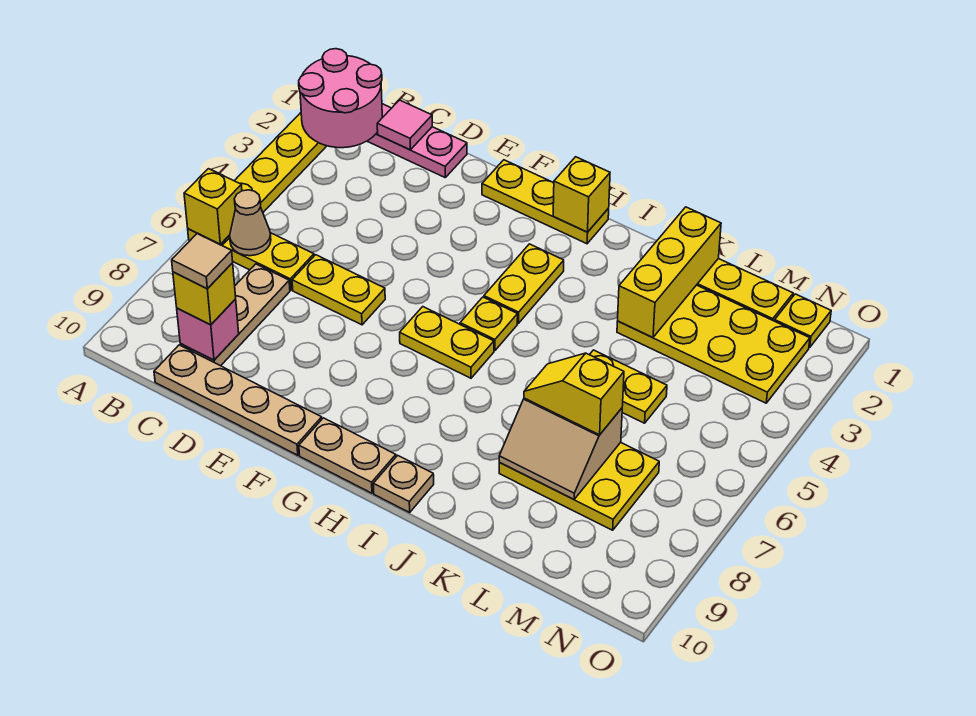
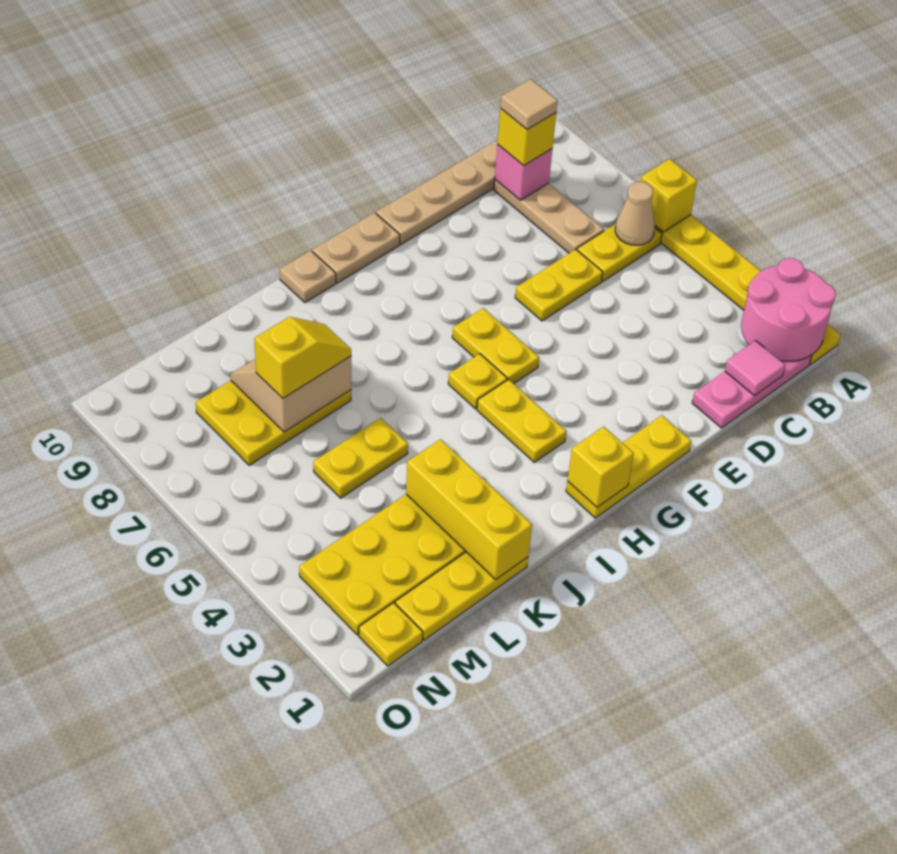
yellow plate G6:H6 level 1 -> yellow plate G5:G6 level 1

